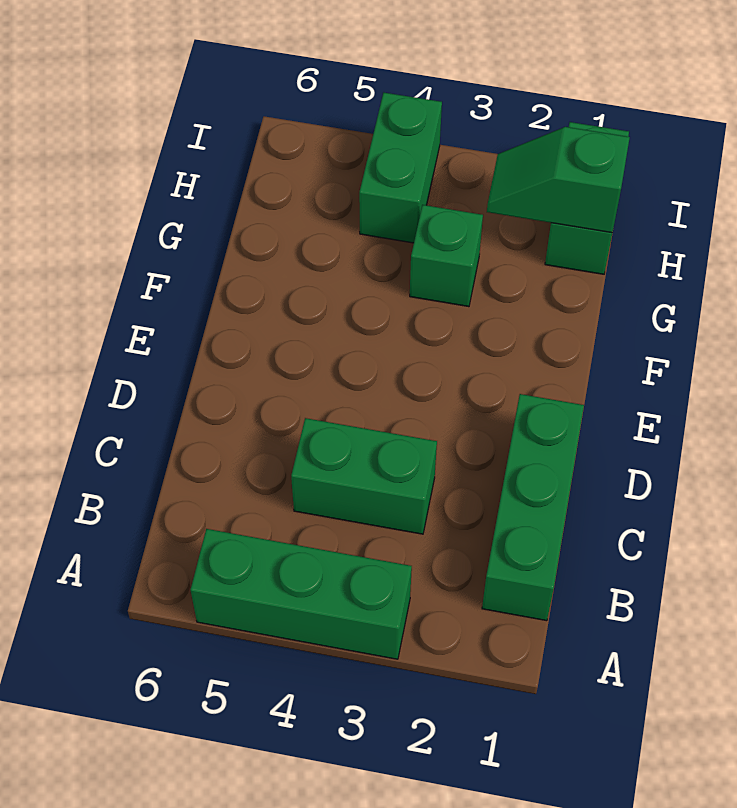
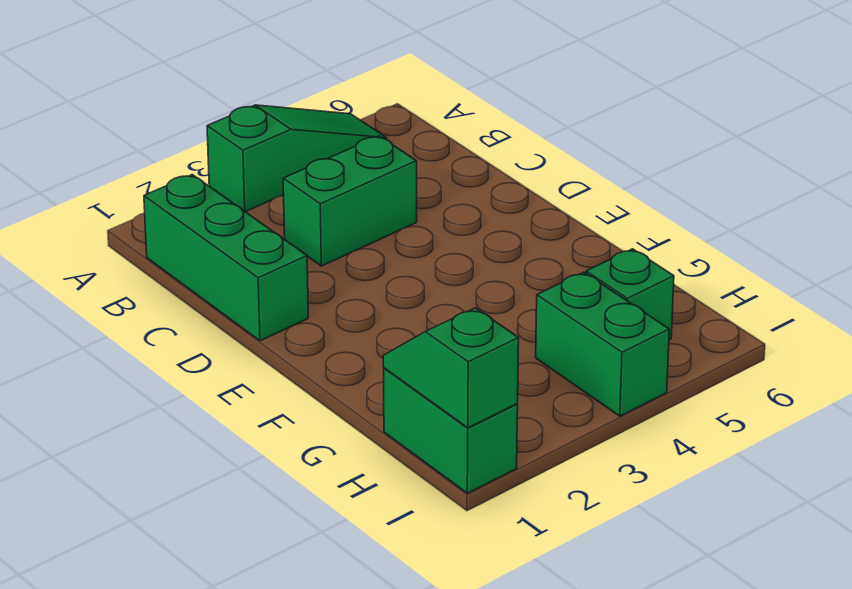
green brick A3:A5 level 1 -> green slope A3:A5 level 1 top 3
green brick G3 level 1 -> green brick H5 level 1
green slope H1:H2 level 2 top 1 -> green slope H1:I1 level 2 top I

